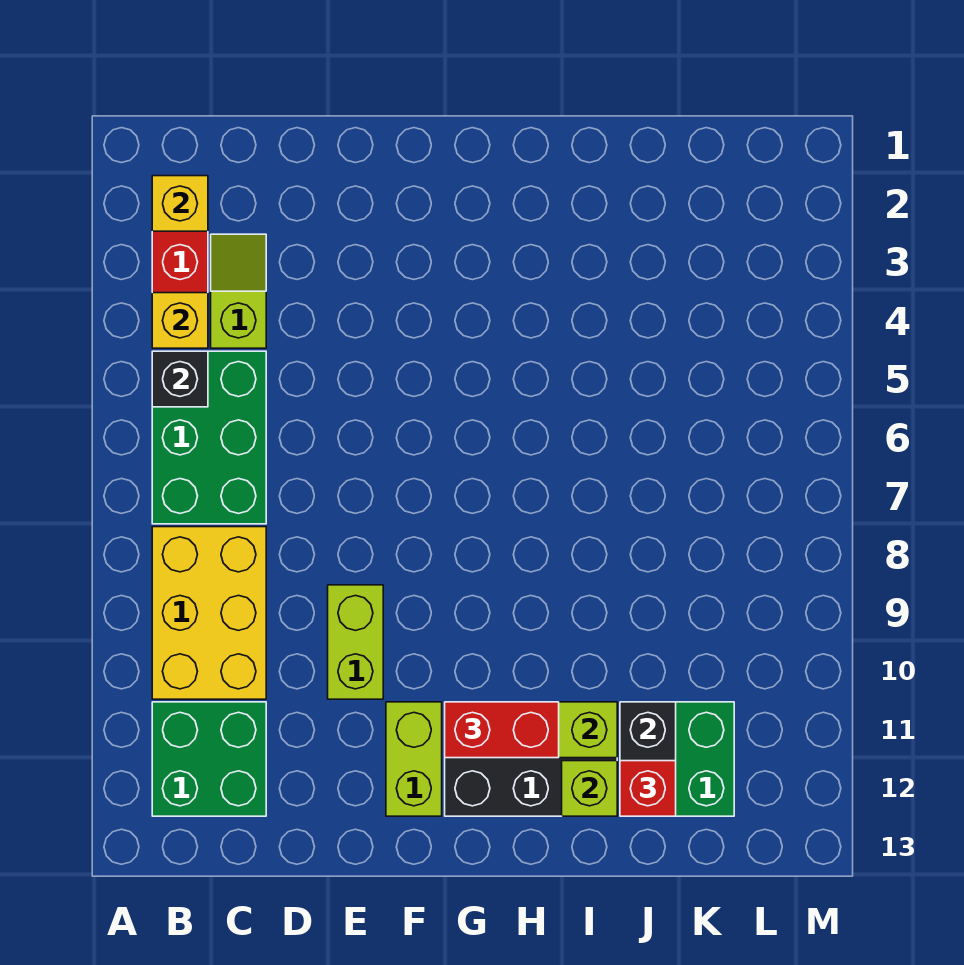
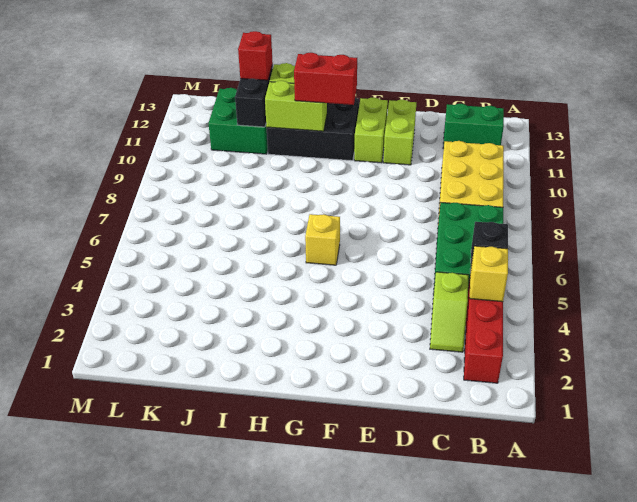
yellow brick B2 level 2 -> yellow brick G6 level 1
green brick B11:C12 level 1 -> green brick B12:C12 level 1
lime brick E9:E10 level 1 -> lime brick E11:E12 level 1

